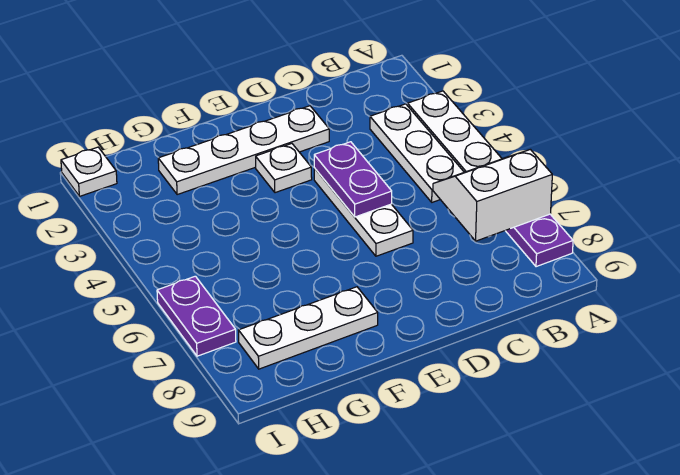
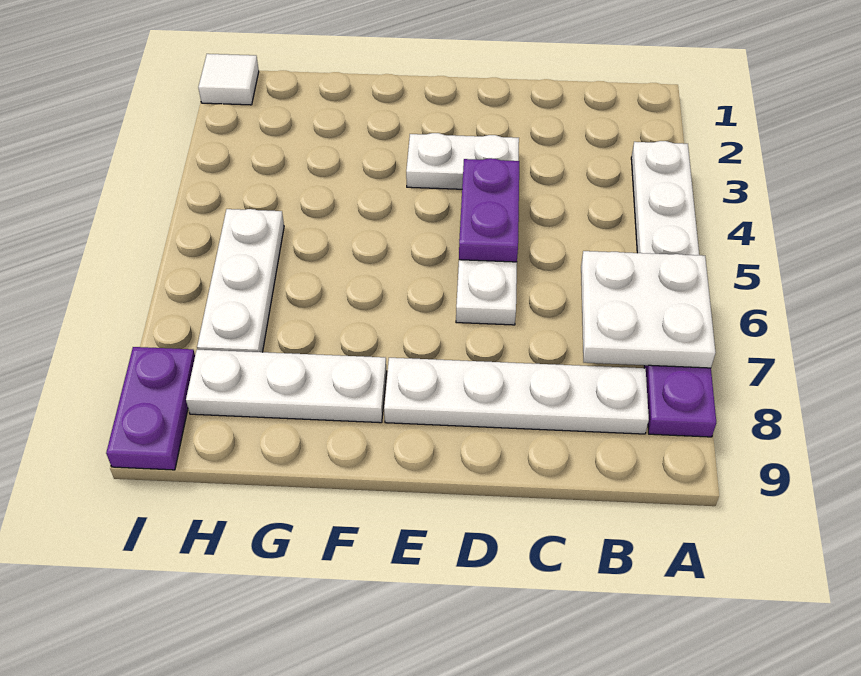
white slope A6:B7 level 2 top 7 -> white plate A6:B7 level 2
white plate B3:B5 level 1 -> white plate H5:H7 level 1
white plate D2:G2 level 1 -> white plate B8:E8 level 1
white plate E3 level 1 -> white plate D3:E3 level 1
white plate I1 level 1 -> white tile I1 level 1
purple plate I6:I7 level 1 -> purple plate I8:I9 level 1

